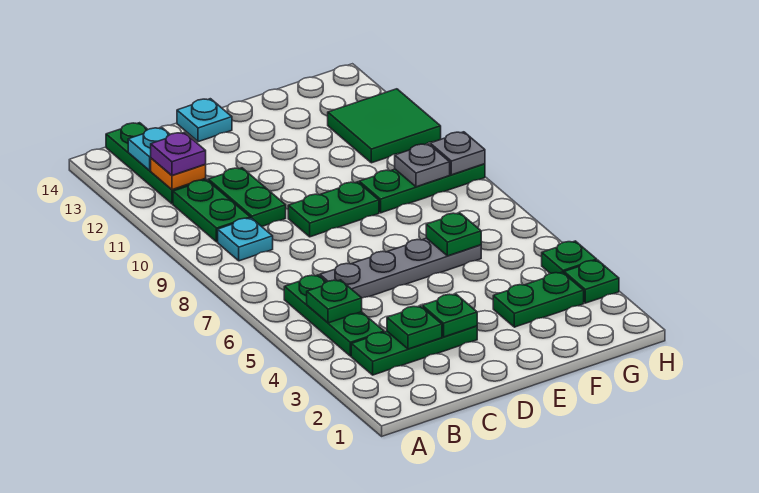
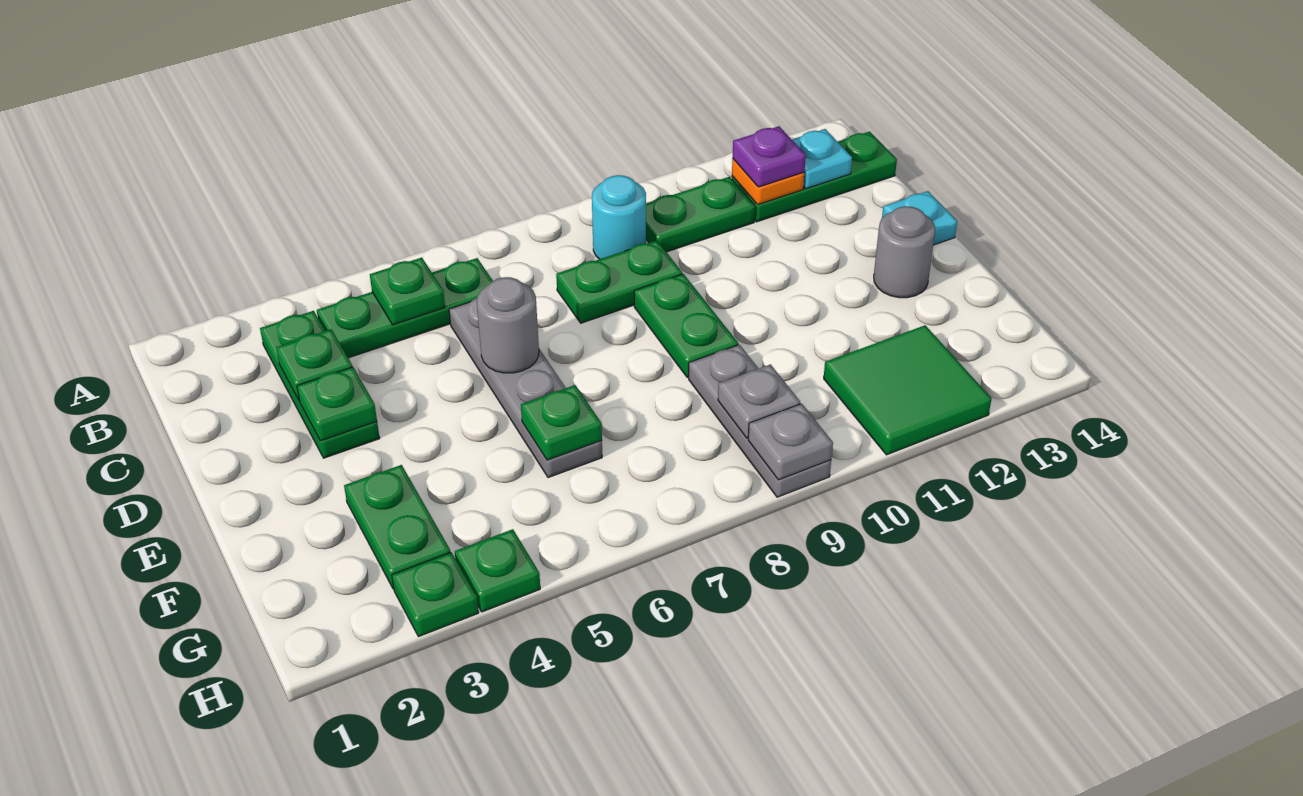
cyan plate B9 level 1 -> cyan round brick B9 level 1
green plate C10:C11 level 1 -> green plate C8:C9 level 1
none -> grey round brick D6 level 2
none -> grey round brick E13 level 1
green plate F9:H9 level 1 -> grey plate F9:H9 level 1

